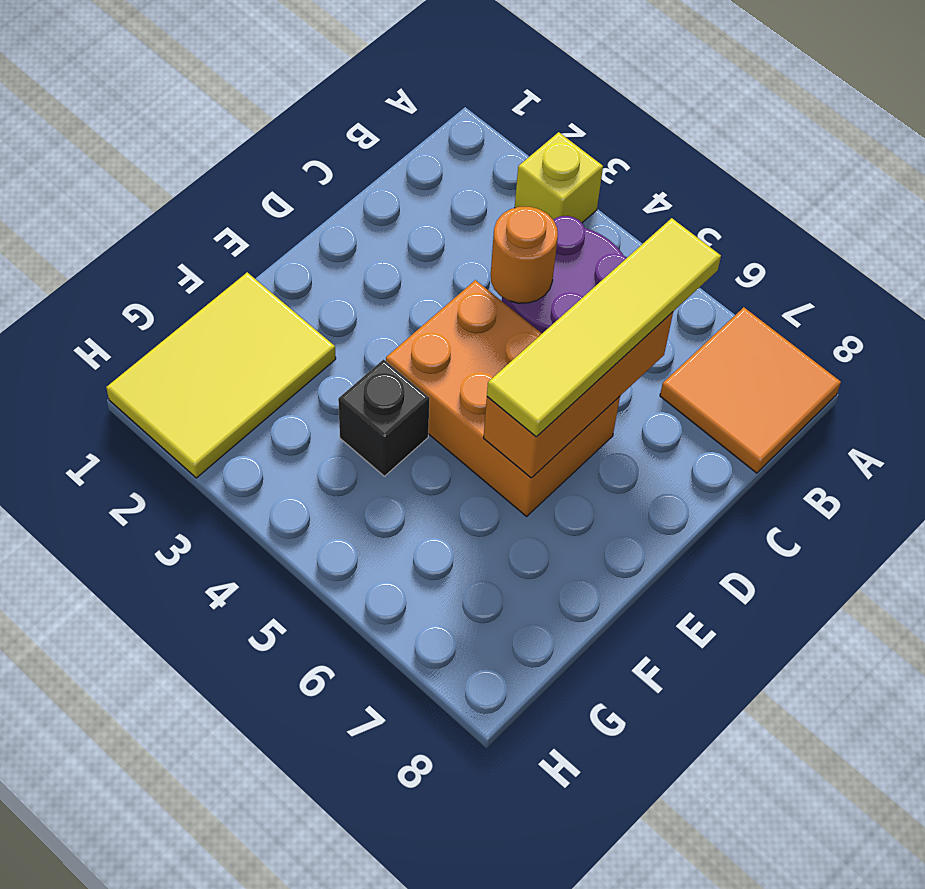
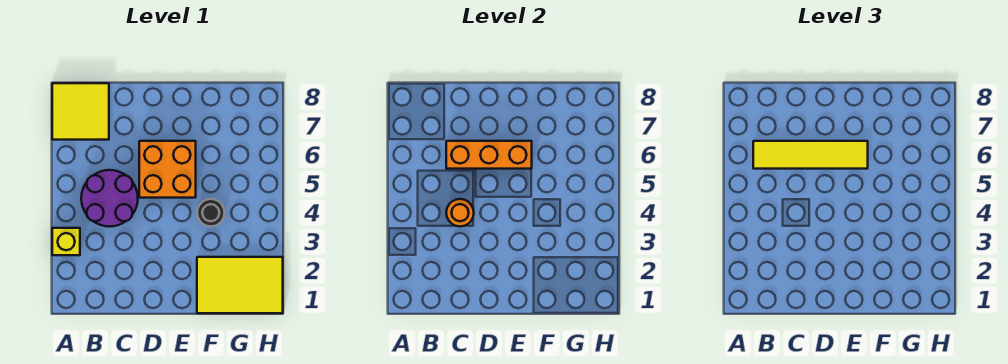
orange tile A7:B8 level 1 -> yellow tile A7:B8 level 1
orange brick D4:E6 level 1 -> orange brick D5:E6 level 1
black brick F4 level 1 -> black round brick F4 level 1

